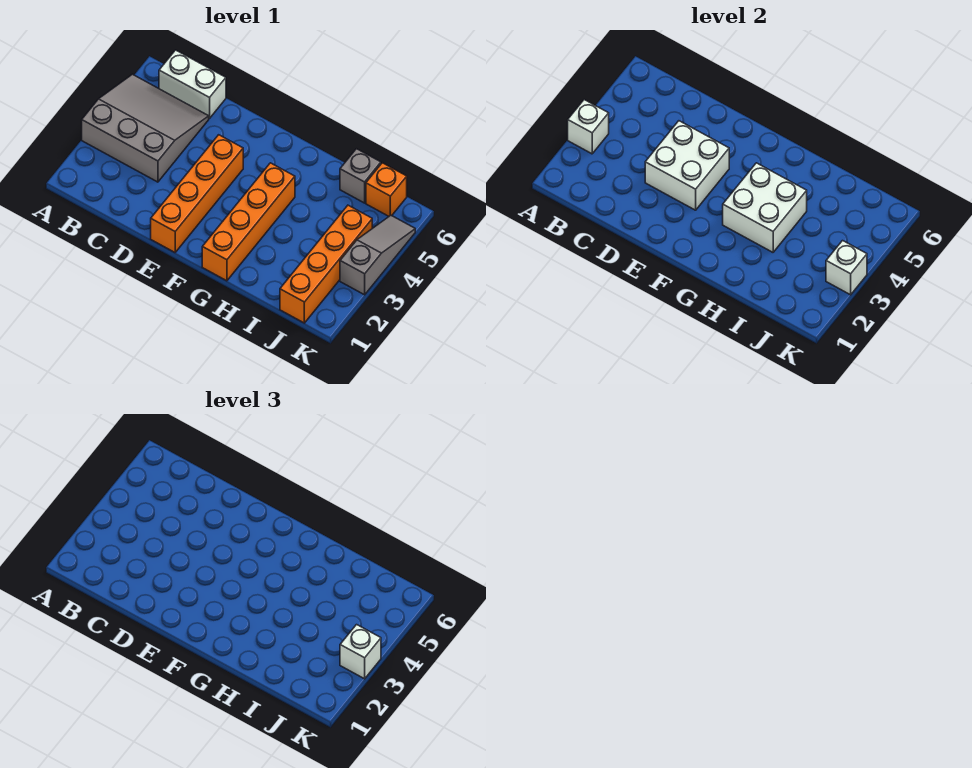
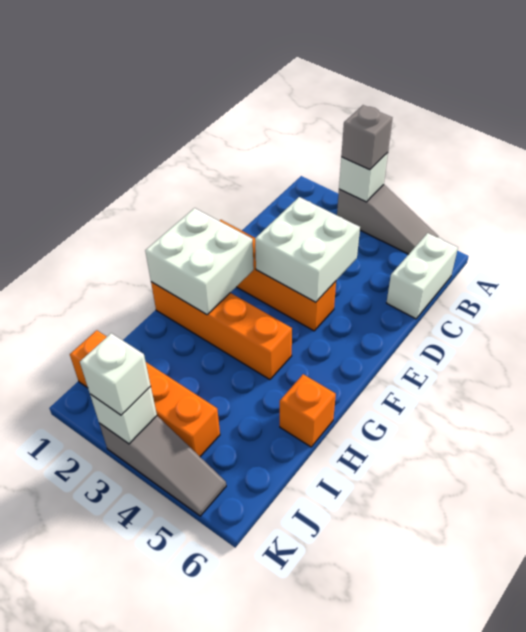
grey slope A3:C5 level 1 top 3 -> grey slope A3:A5 level 1 top 3
white brick G3:H4 level 2 -> white brick F1:G2 level 2
grey brick I6 level 1 -> grey brick A3 level 3
orange brick J6 level 1 -> orange brick H6 level 1

